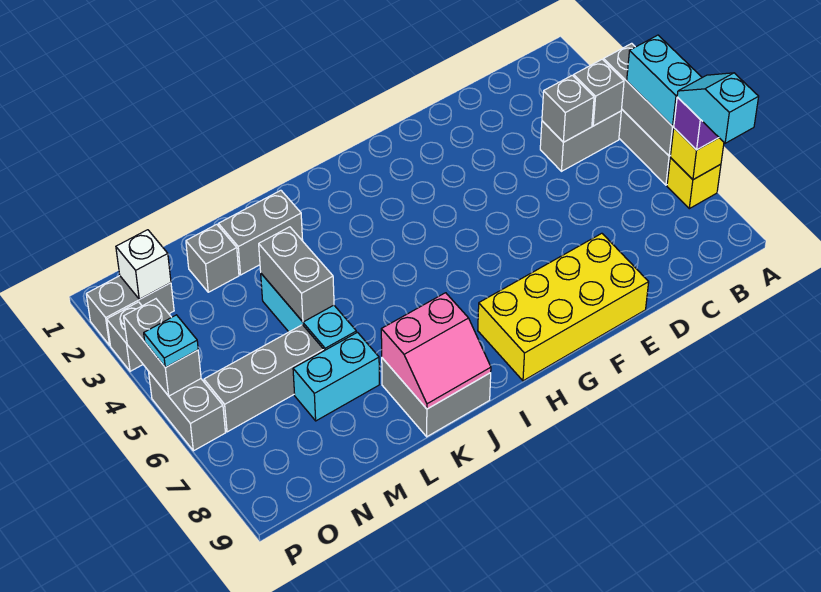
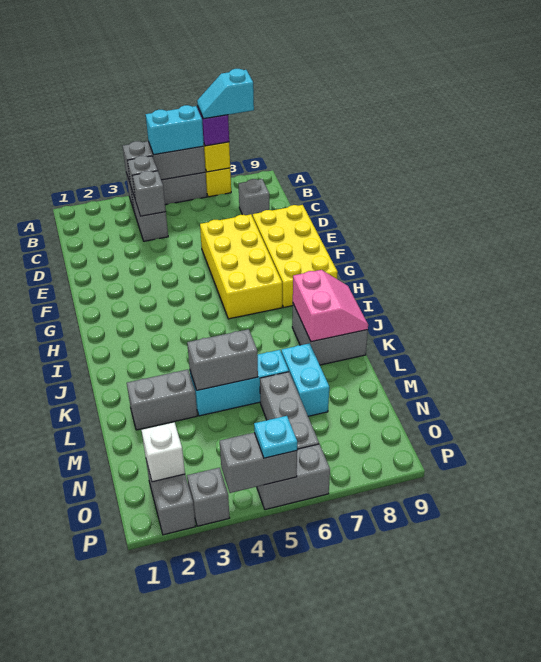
none -> yellow brick E6:H7 level 1
grey brick K2:L2 level 1 -> grey brick L2:L3 level 1
grey brick M2 level 1 -> grey brick C8 level 1

